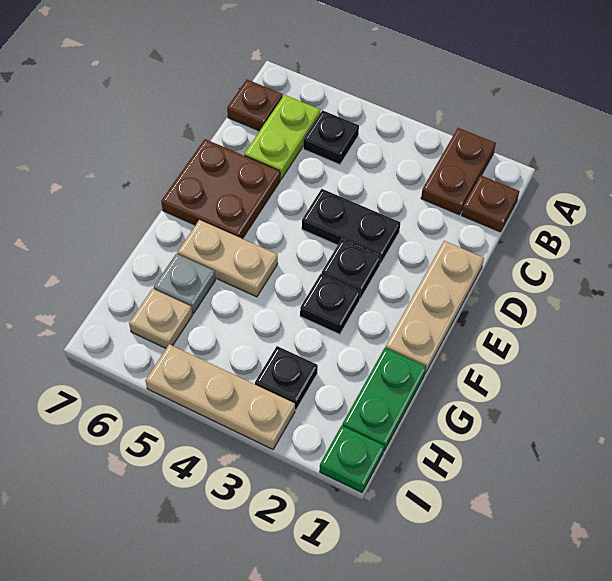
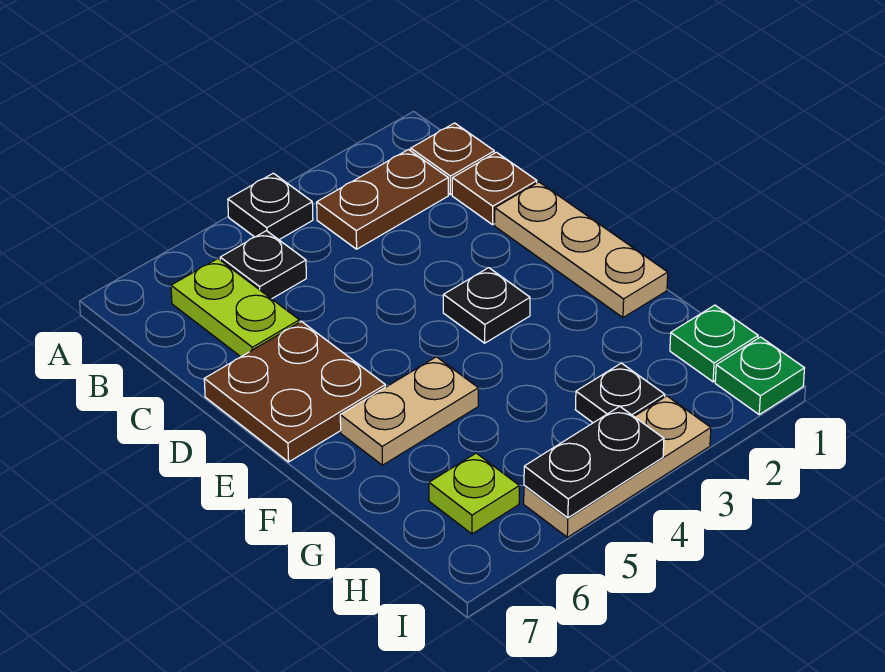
brown plate A2:B2 level 1 -> brown plate B2:B3 level 1
brown plate B7 level 1 -> brown plate C1 level 1
black plate D3:D4 level 1 -> black plate I4:I5 level 2
black plate F3 level 1 -> black plate A4 level 1
green plate G1:H1 level 1 -> green plate H1 level 1
grey plate G6 level 1 -> none
tan plate H6 level 1 -> lime plate H6 level 1

